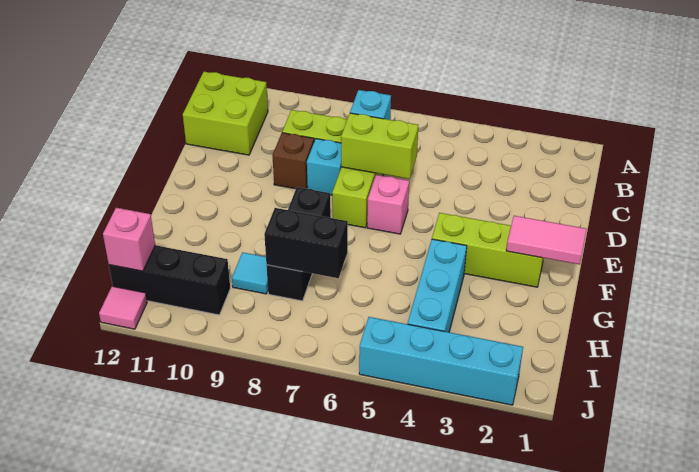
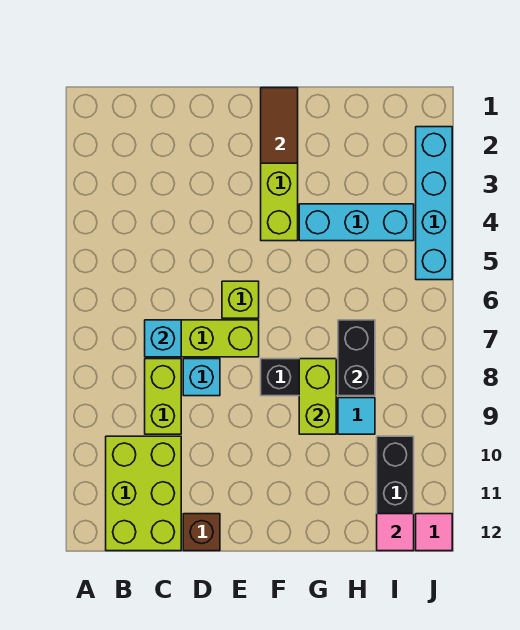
lime brick B11:C12 level 1 -> lime brick B10:C12 level 1
lime brick D6:D7 level 2 -> lime brick G8:G9 level 2
brown brick D9 level 1 -> brown brick D12 level 1
pink brick E6 level 1 -> lime brick E6 level 1
pink tile F1:F2 level 2 -> brown tile F1:F2 level 2
pink brick I12 level 2 -> pink tile I12 level 2

